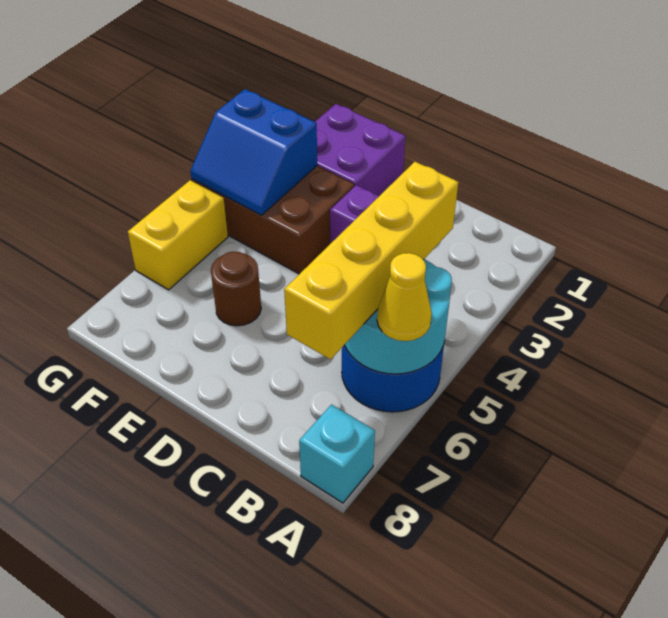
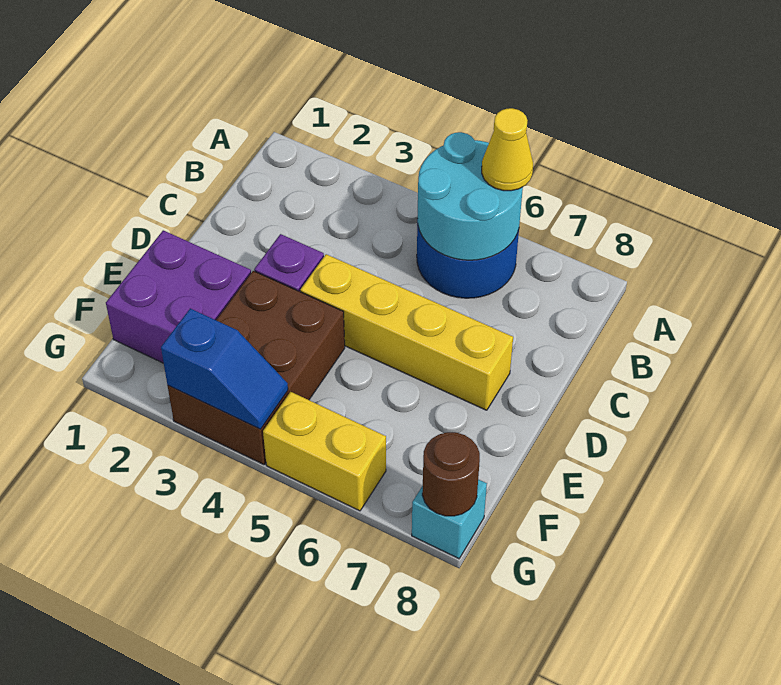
cyan brick A8 level 1 -> cyan brick G8 level 1
yellow brick B4:B7 level 3 -> yellow brick D4:D7 level 1
brown round brick E6 level 1 -> brown round brick G8 level 2
blue slope F3:G4 level 2 top 3 -> blue slope G3:G4 level 2 top 3

